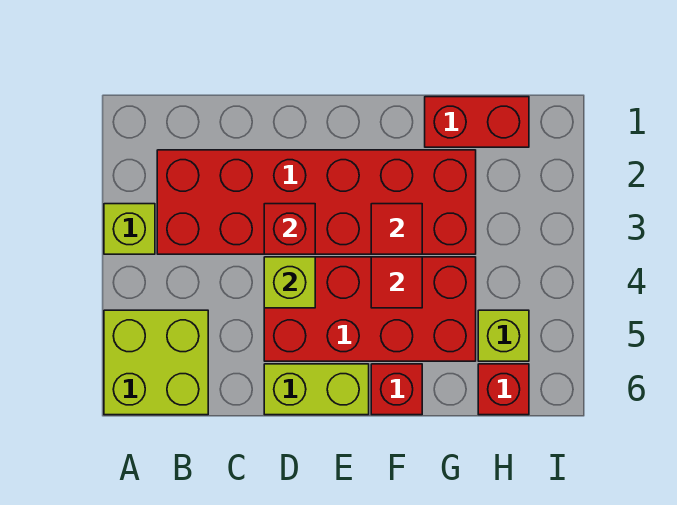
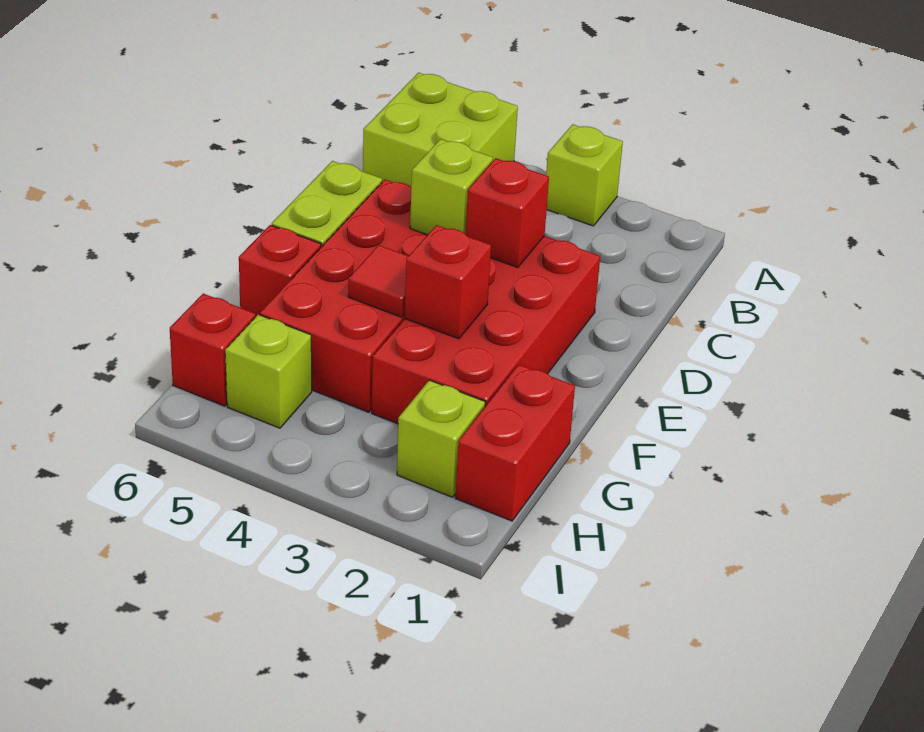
red brick B2:G3 level 1 -> red brick D2:G3 level 1
red tile F3 level 2 -> red brick F3 level 2
none -> lime brick H2 level 1

